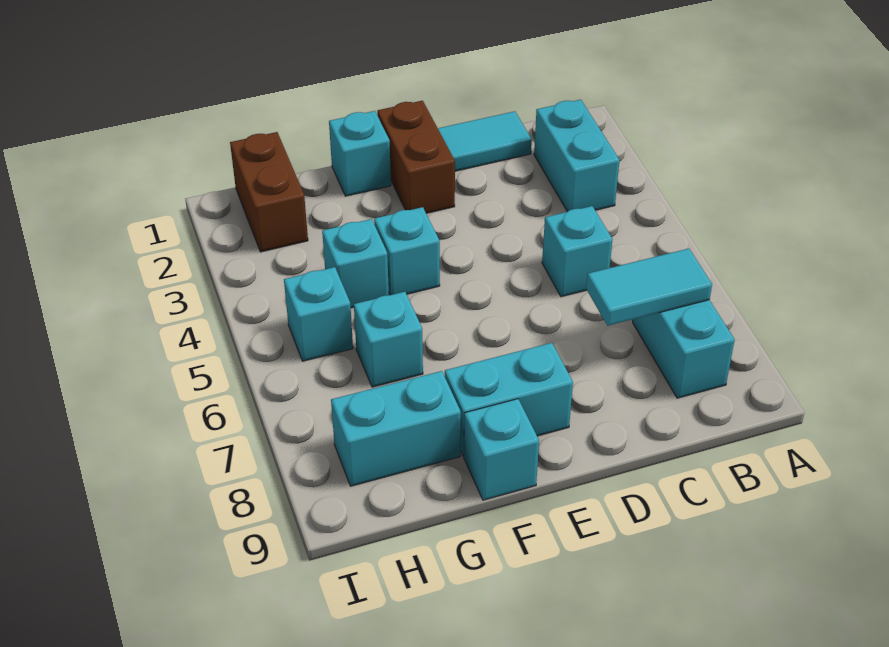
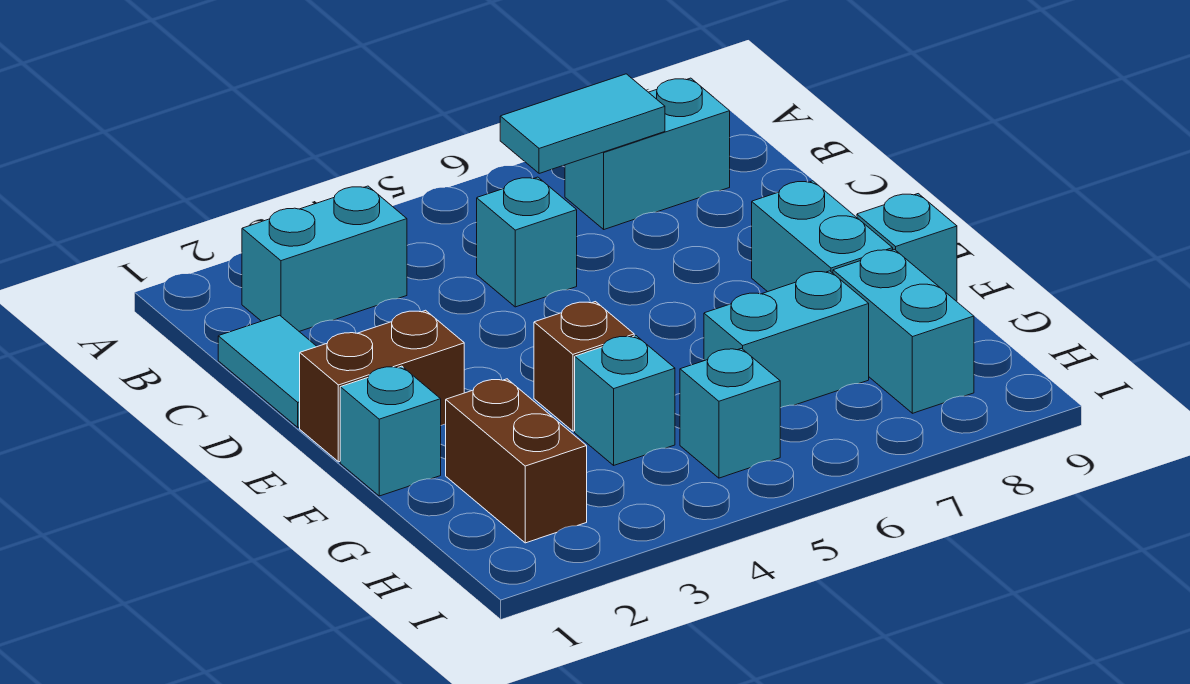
cyan tile B7:C7 level 2 -> cyan tile B6:B7 level 2
cyan brick F4 level 1 -> brown brick F4 level 1
cyan brick G6 level 1 -> cyan brick G6:G7 level 1
brown brick H1:H2 level 1 -> brown brick G2:H2 level 1

